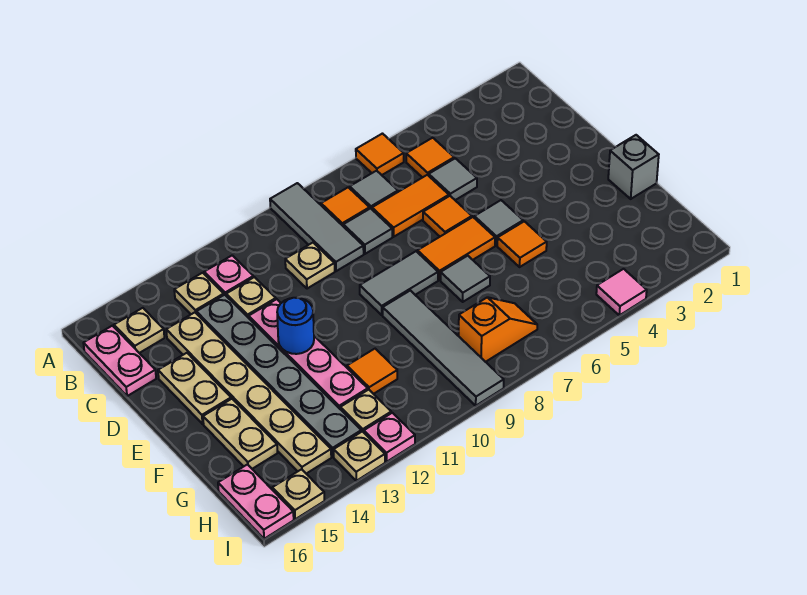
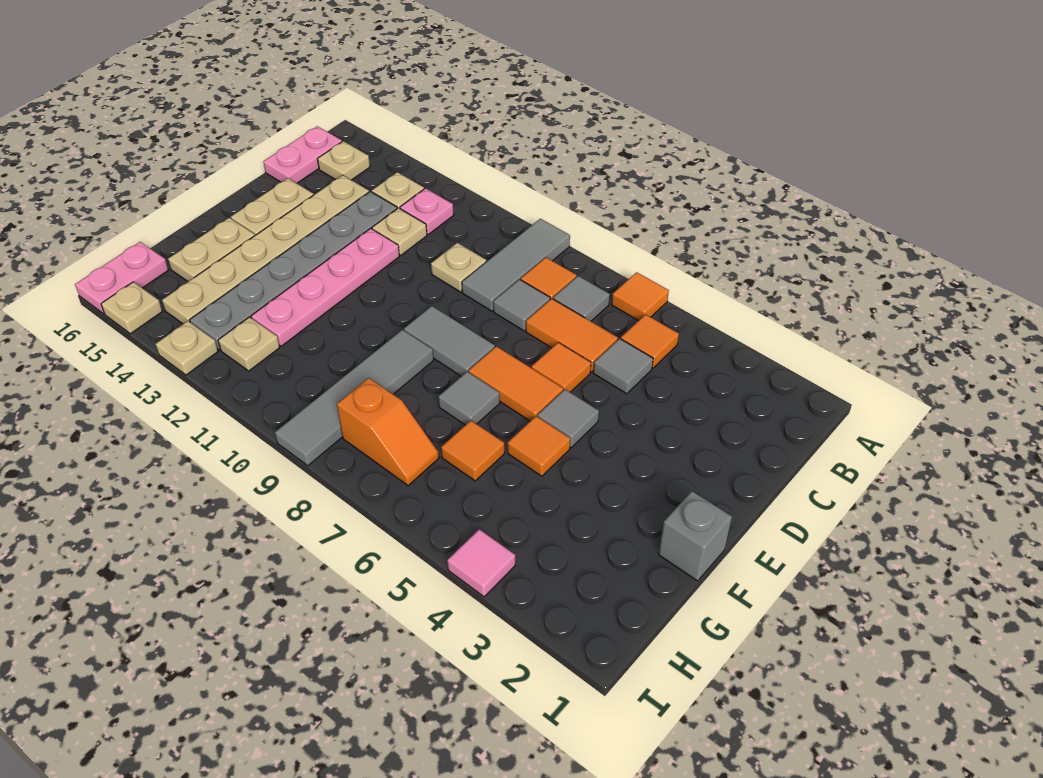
blue round brick E12 level 2 -> none
orange tile G11 level 1 -> orange tile G6 level 1
pink plate I12 level 1 -> none

